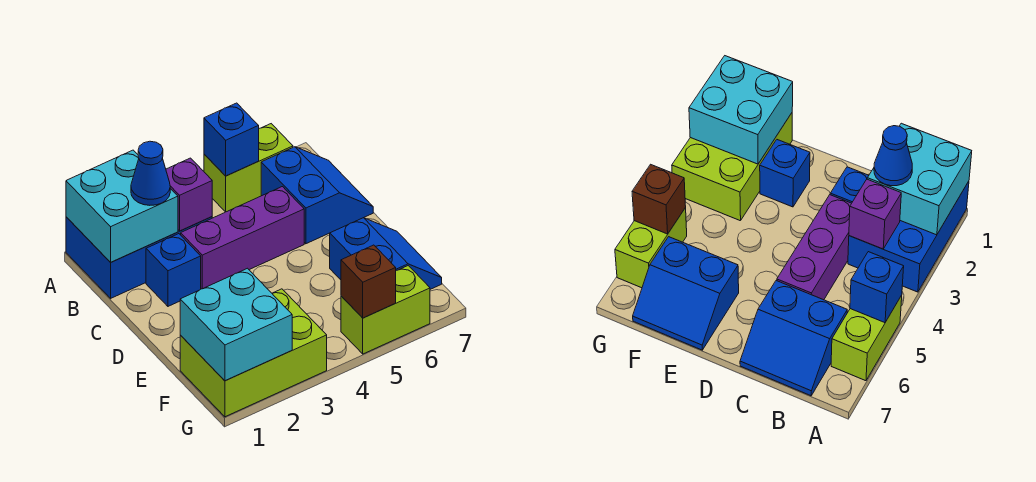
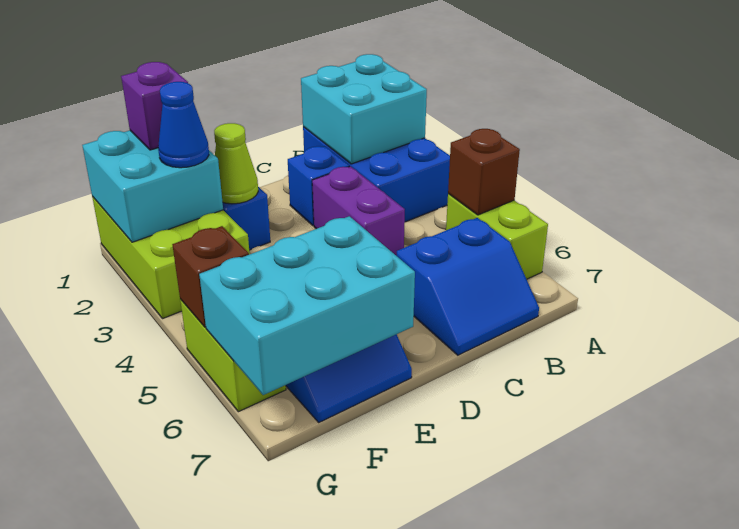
blue brick A5 level 2 -> brown brick A5 level 2
blue cone B2 level 3 -> blue cone F2 level 3
purple brick B3 level 2 -> purple brick F1 level 3
purple brick C3:C5 level 1 -> purple brick C3:C4 level 1
none -> lime cone E2 level 2
none -> cyan brick E6:G7 level 2

